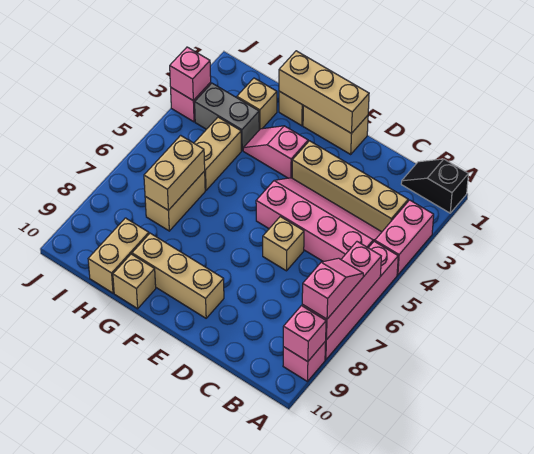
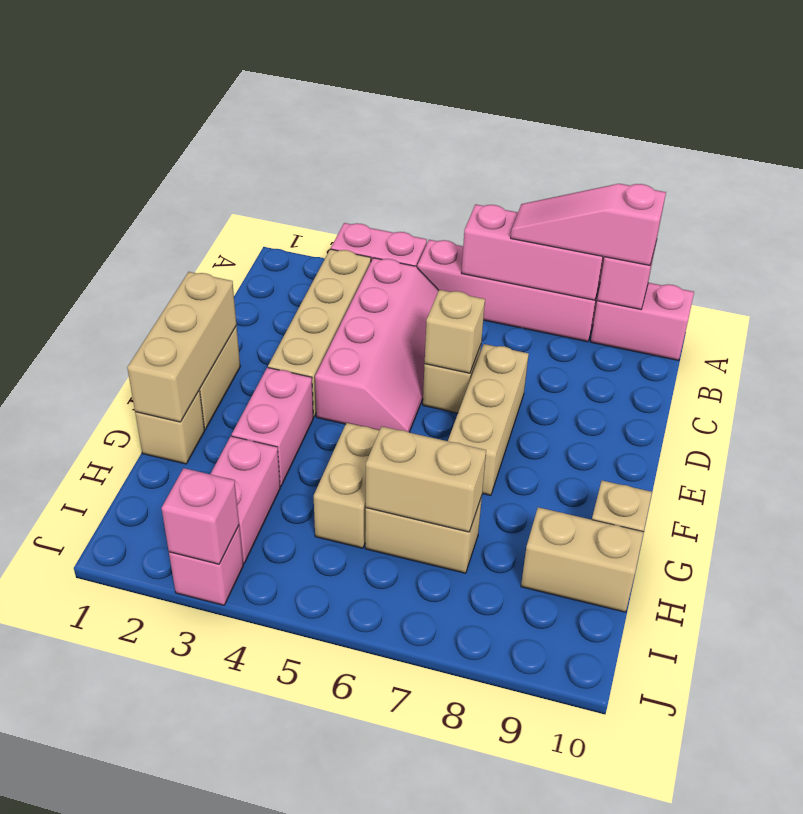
black slope A1:B1 level 1 top A -> none
pink slope A7:A8 level 3 top 8 -> pink slope A7:A9 level 3 top 9
pink brick A9 level 1 -> pink brick A9:A10 level 1
pink slope B4:E5 level 1 top 5 -> pink slope B4:E5 level 1 top 4
tan brick E9:G9 level 1 -> tan brick D7:F7 level 1
pink slope F3:G3 level 1 top F -> pink brick F3:G3 level 1
tan brick H2 level 1 -> tan brick D6 level 2
grey brick H3:I3 level 1 -> pink brick H3:I3 level 1
tan brick H4:H5 level 1 -> tan brick G5:H5 level 1

